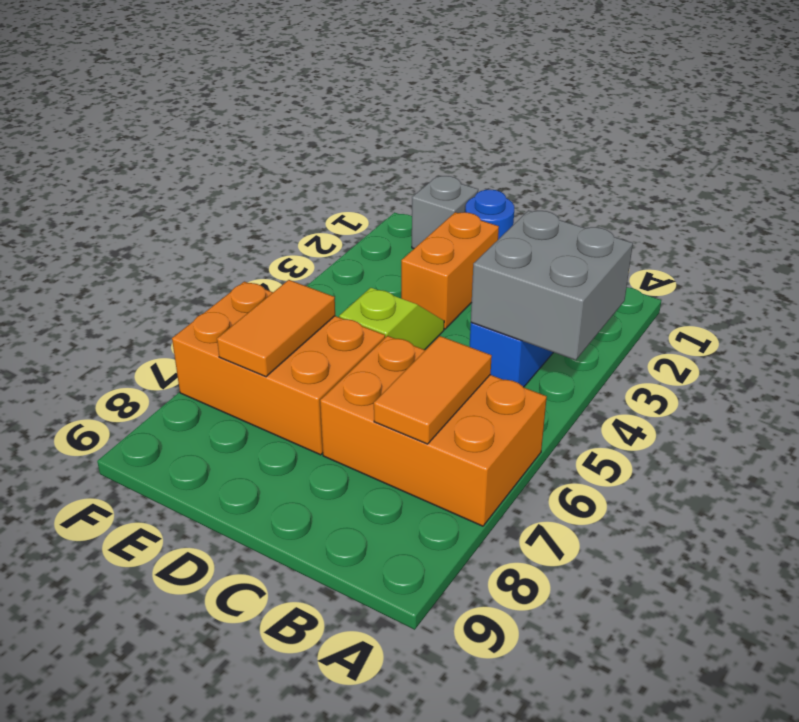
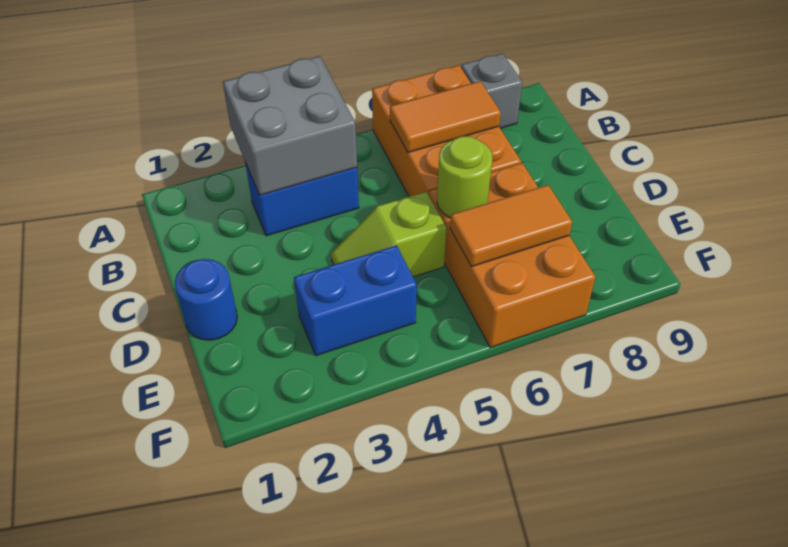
orange brick D2:D3 level 1 -> none
none -> lime round brick D6 level 2
grey brick E1 level 1 -> grey brick A8 level 1
none -> blue brick E3:E4 level 1

